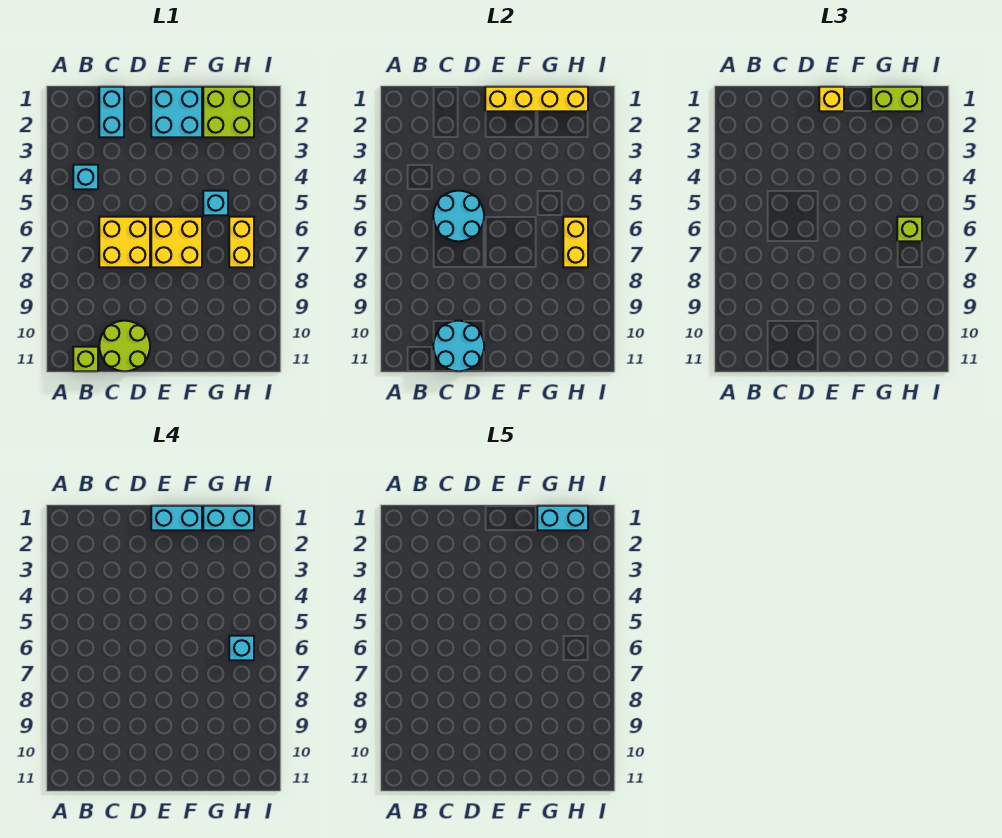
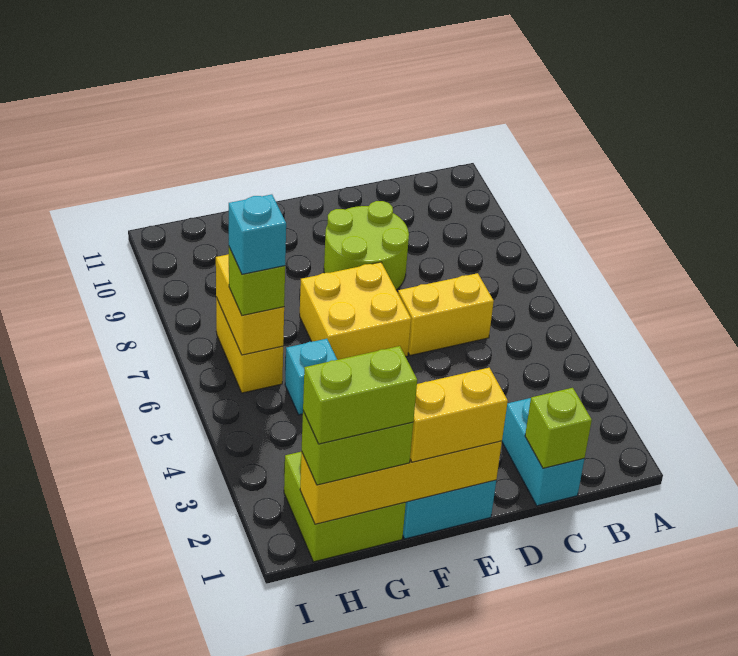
cyan brick B4 level 1 -> none
lime brick B11 level 1 -> lime brick C1 level 2
cyan round brick C5:D6 level 2 -> none
yellow brick C6:D7 level 1 -> yellow brick C6:D6 level 1
lime round brick C10:D11 level 1 -> lime round brick D8:E9 level 1
cyan round brick C10:D11 level 2 -> none
yellow brick E1 level 3 -> yellow brick E1:F1 level 3
cyan brick E1:F1 level 4 -> none
cyan brick G1:H1 level 4 -> lime brick G1:H1 level 4
cyan brick G1:H1 level 5 -> none

